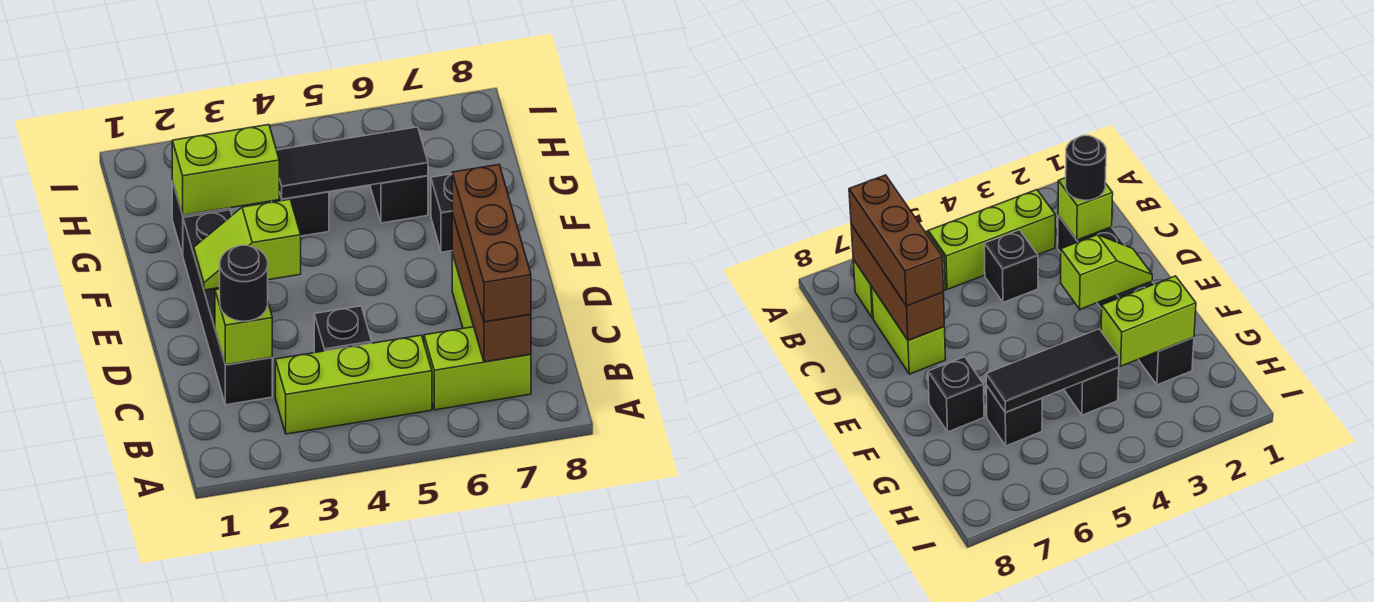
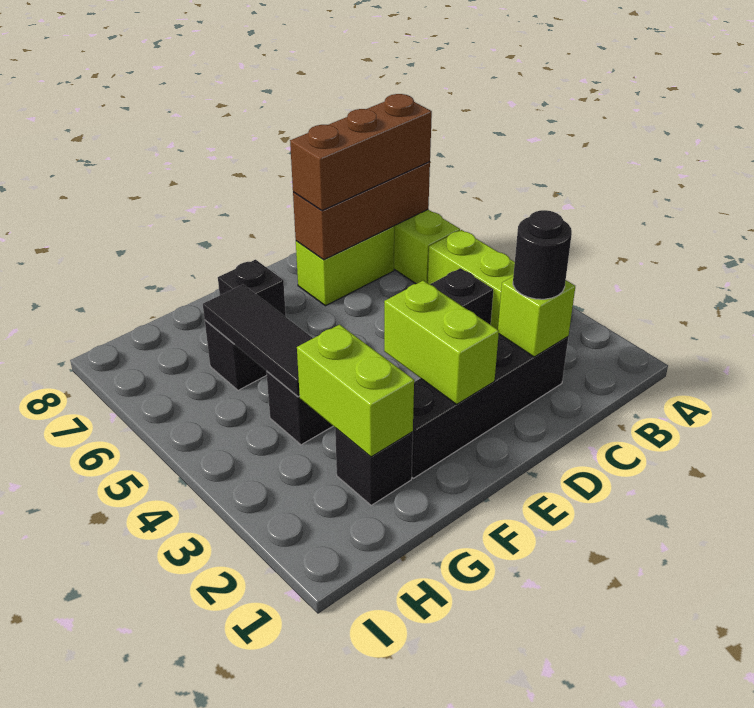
lime slope E2:E3 level 2 top 3 -> lime brick E2:E3 level 2

